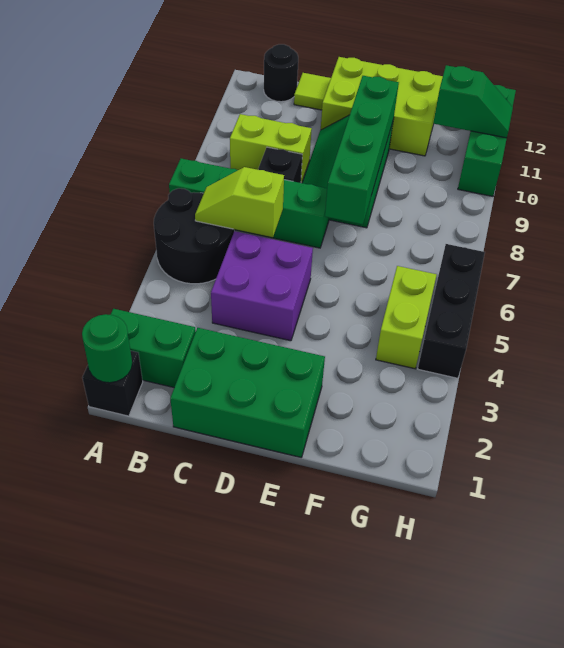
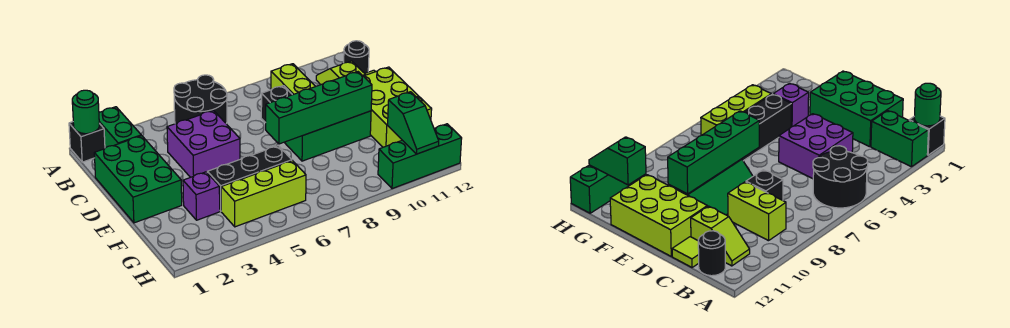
green brick A7:D7 level 1 -> none
lime slope B6:C6 level 2 top C -> lime slope B11:C11 level 1 top C
none -> purple brick F3 level 1
lime brick G4:G5 level 1 -> lime brick G4:G6 level 1
black brick H4:H6 level 1 -> black brick F4:F6 level 1

